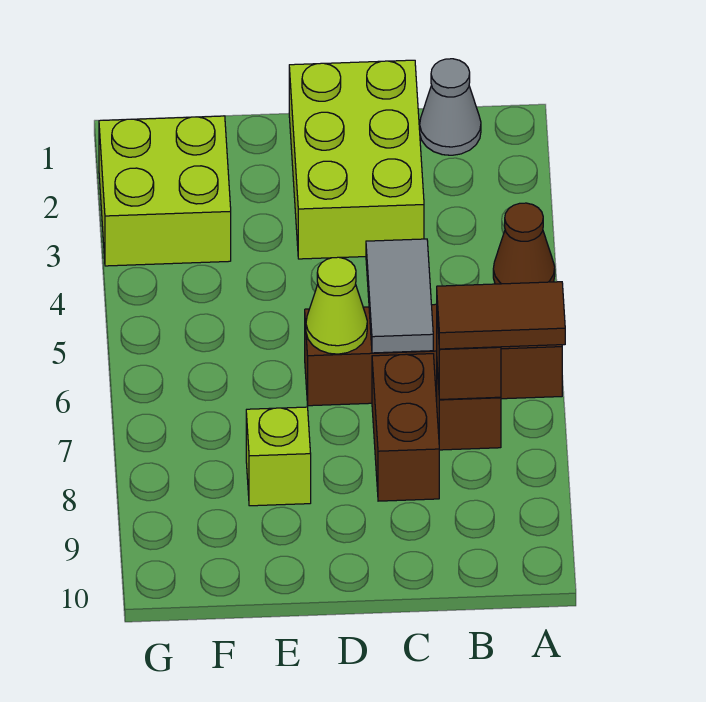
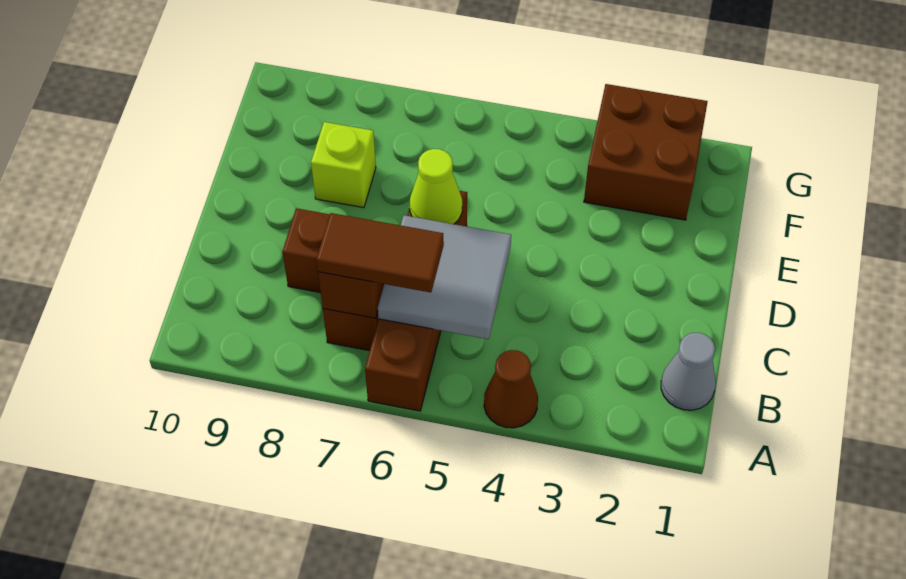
brown tile A7:B7 level 3 -> brown tile B6:B7 level 3
lime brick C1:D3 level 1 -> none
grey tile C5:C6 level 2 -> grey tile B5:C6 level 2
lime brick F2:G3 level 1 -> brown brick F2:G3 level 1

